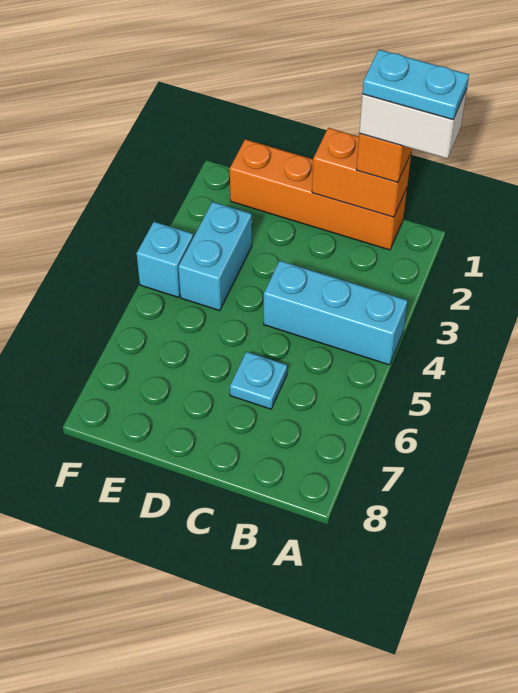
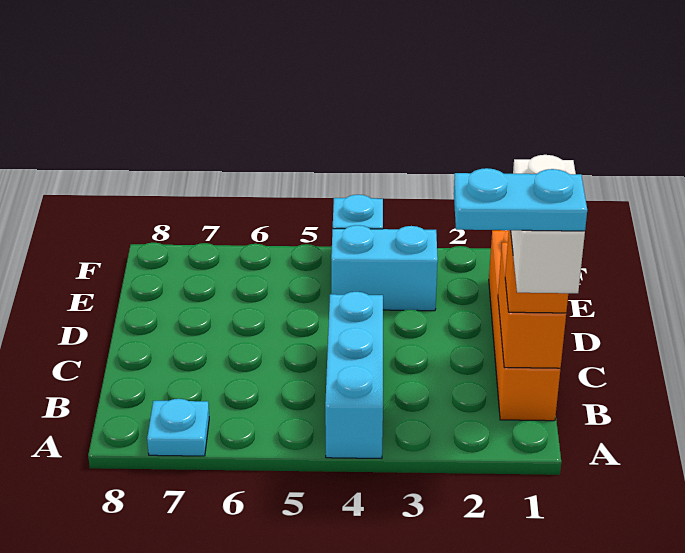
cyan plate A1:B1 level 5 -> cyan plate A1:A2 level 5
cyan plate C6 level 1 -> cyan plate A7 level 1

